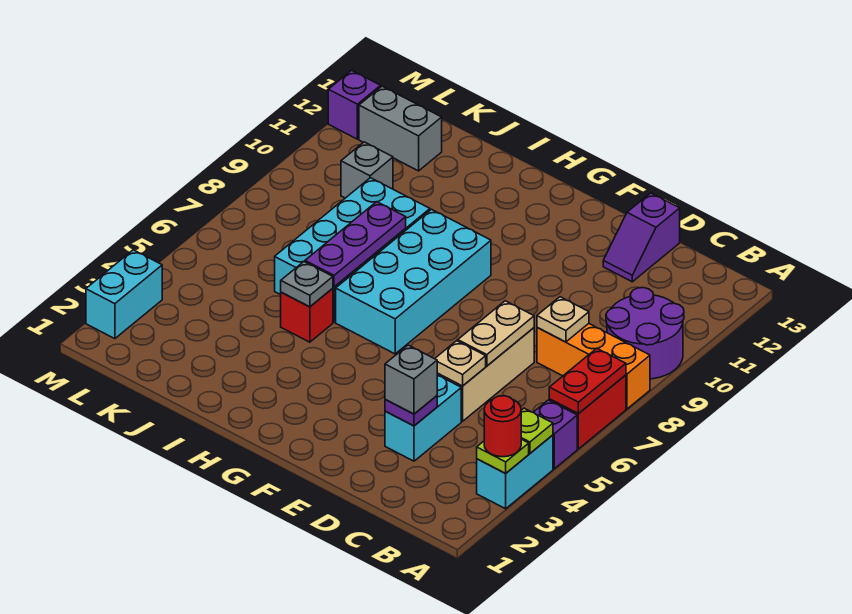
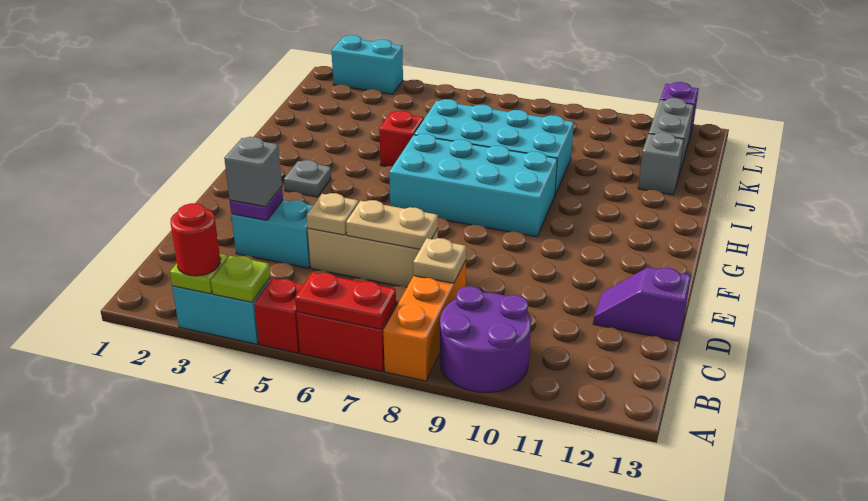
purple brick A5 level 1 -> red brick A5 level 1
grey plate I5 level 2 -> grey plate G3 level 1
purple plate I6:I8 level 2 -> none
grey brick K10 level 1 -> grey brick J12 level 1

